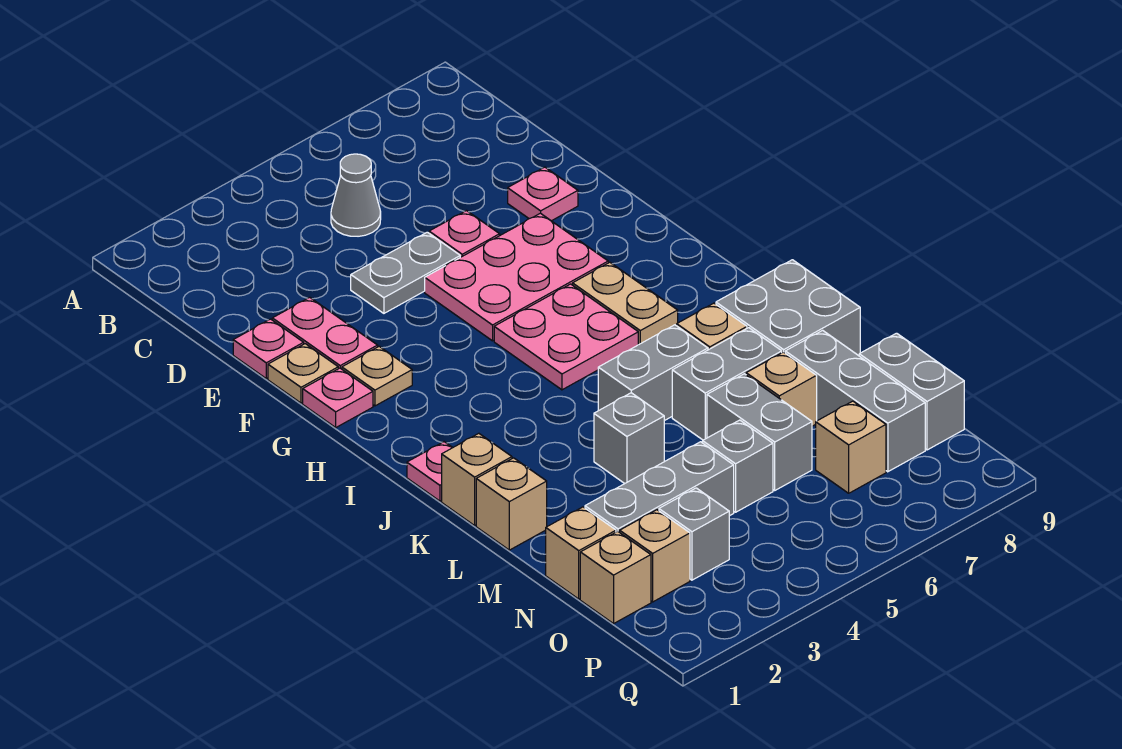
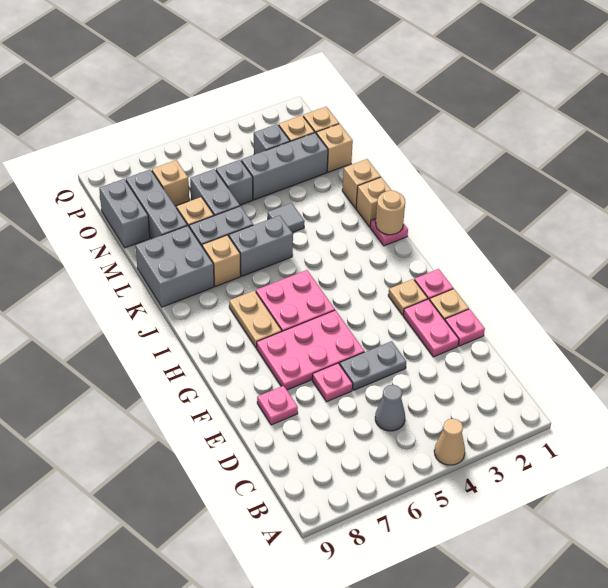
none -> tan cone A4 level 1
none -> tan round brick J1 level 2
grey brick L4 level 1 -> grey tile L4 level 1

